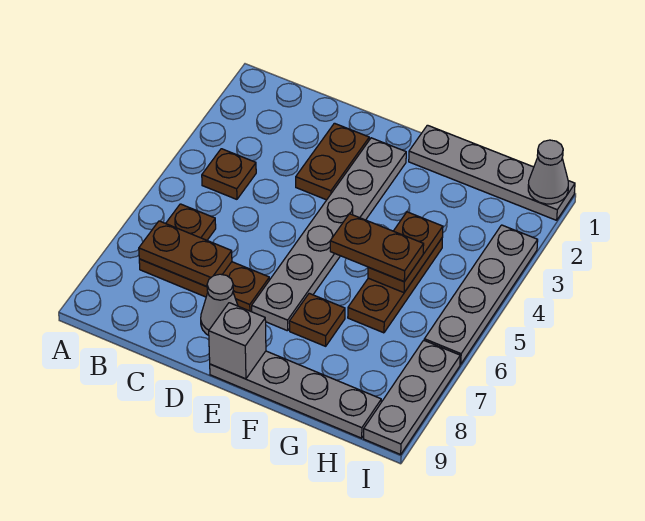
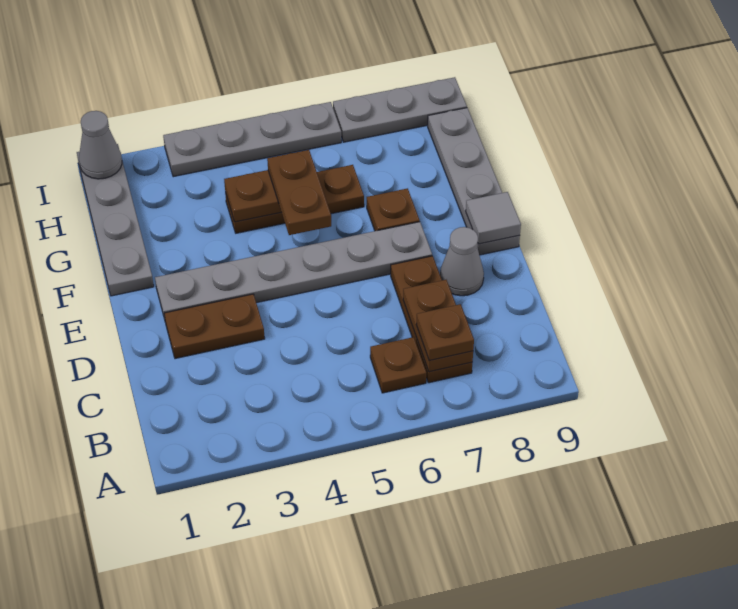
brown plate B4 level 1 -> brown plate B7 level 3
grey brick E9 level 2 -> grey tile E9 level 2

